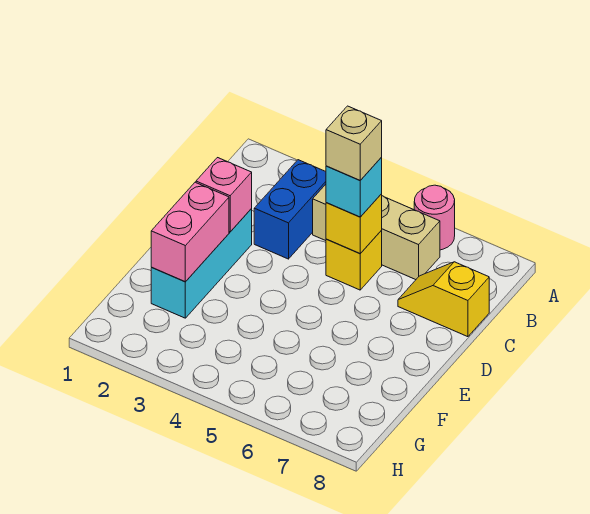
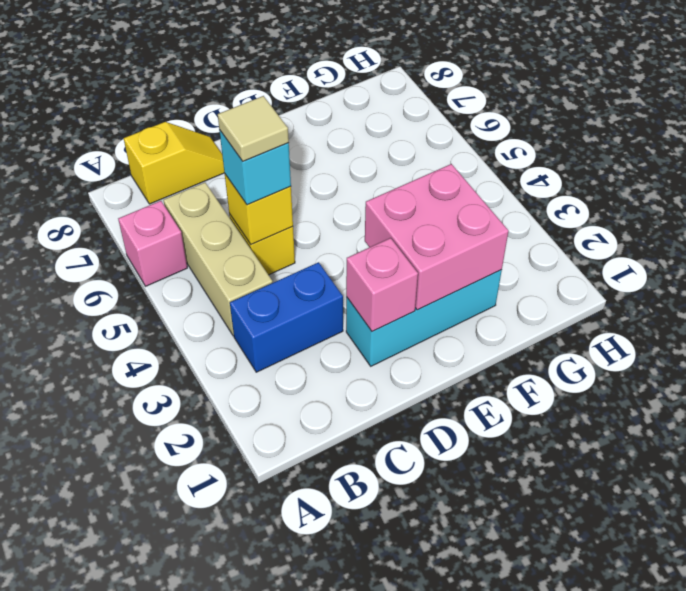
pink round brick A6 level 1 -> pink brick A6 level 1
tan brick C5 level 4 -> tan tile C5 level 4
yellow slope C7:C8 level 1 top 8 -> yellow slope B8:C8 level 1 top B
pink brick E2:F2 level 2 -> pink brick E2:F3 level 2

